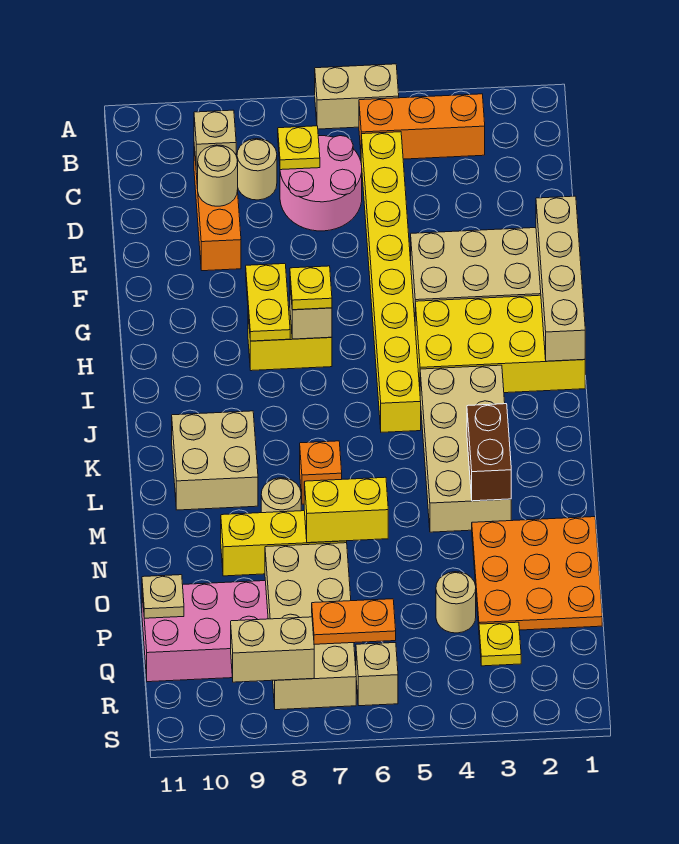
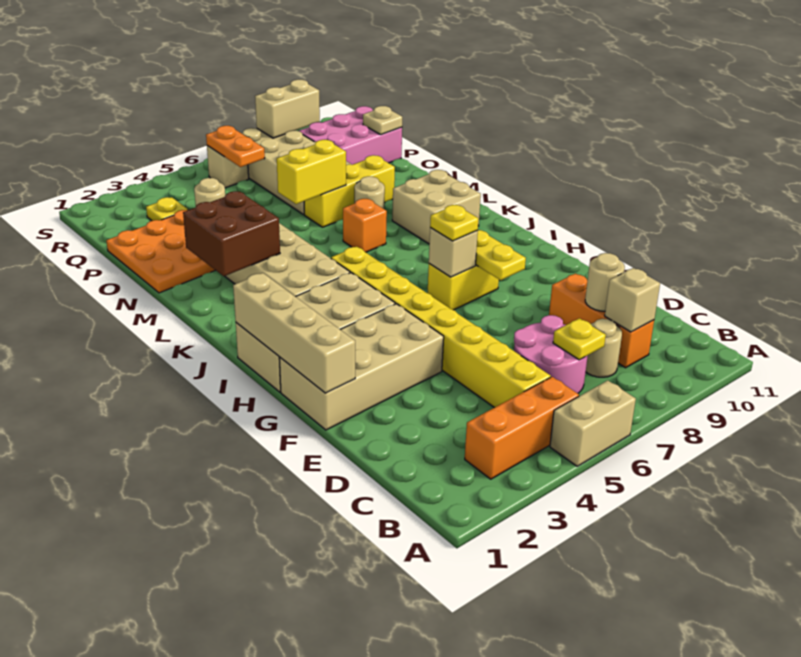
yellow brick H1:I4 level 1 -> tan brick H1:I4 level 1
brown brick L3:M3 level 2 -> brown brick L2:M3 level 2
orange plate Q6:Q7 level 2 -> orange plate Q6:R6 level 2

